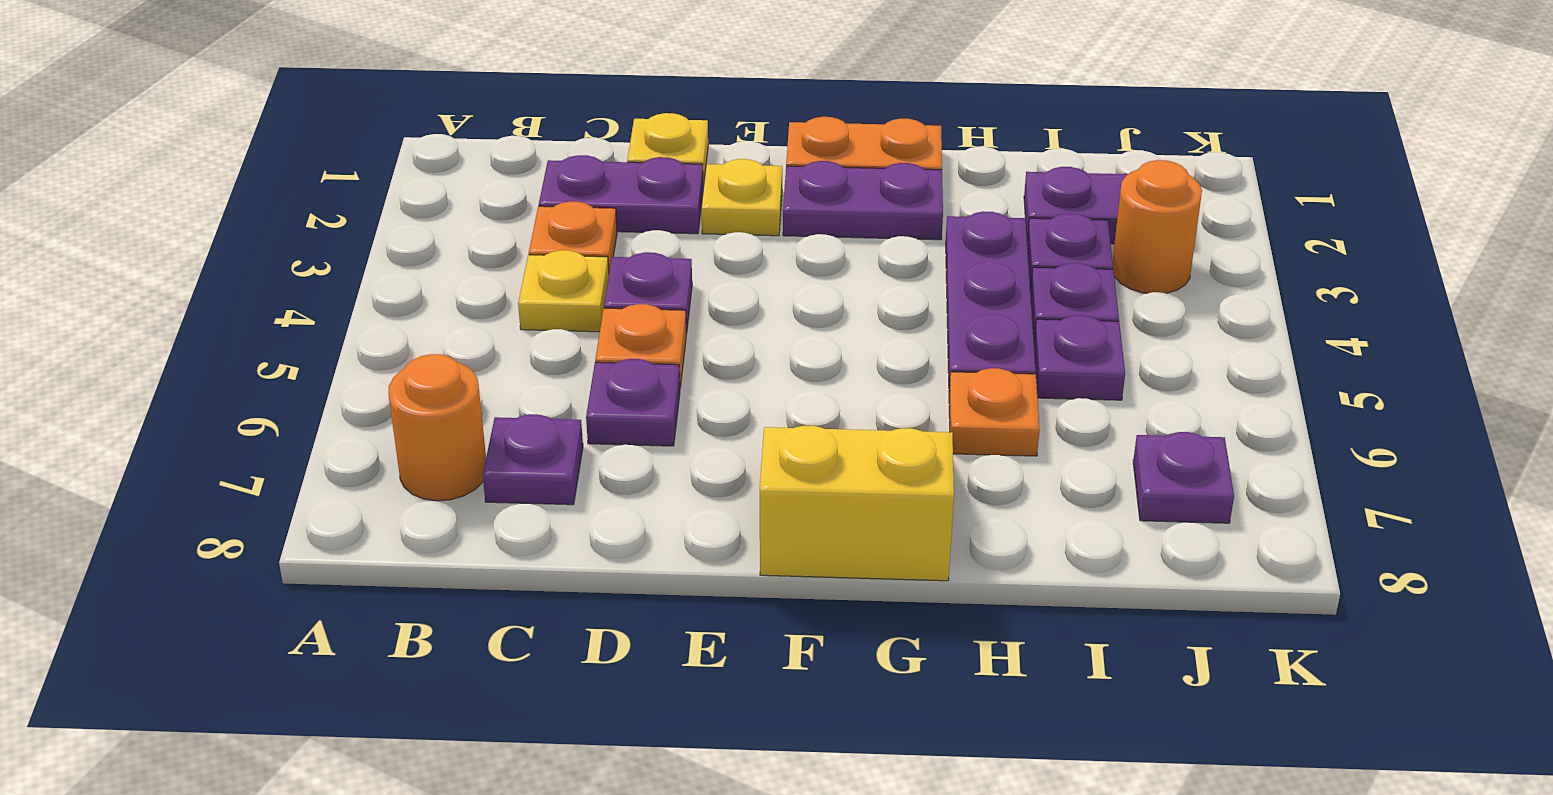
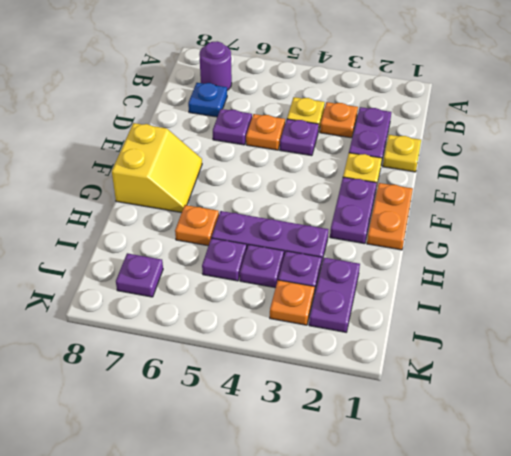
orange round brick B7 level 1 -> purple round brick B7 level 1
purple plate C7 level 1 -> blue plate C7 level 1
orange round brick J3 level 1 -> orange plate J3 level 1

